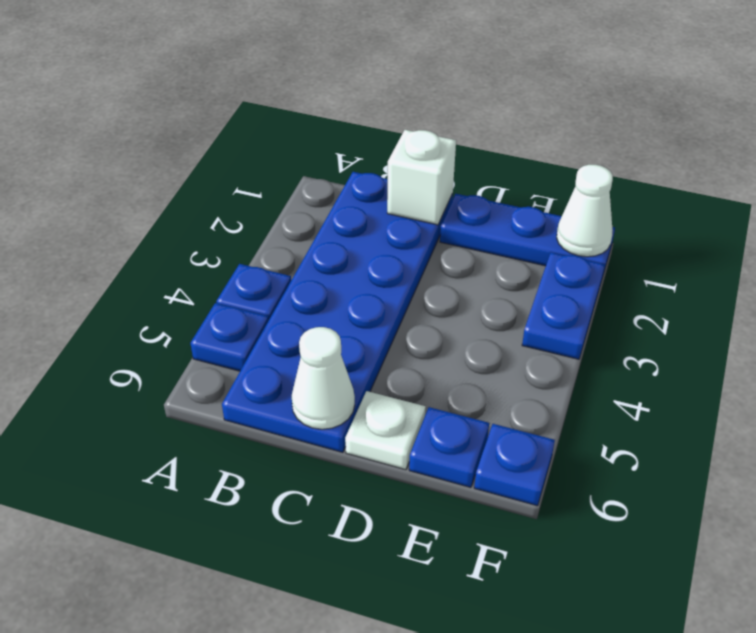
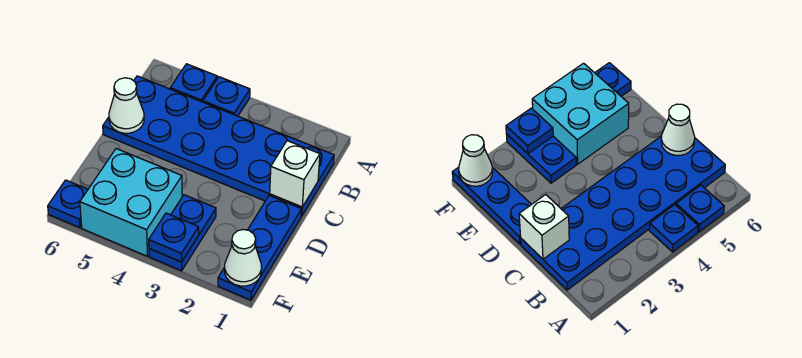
white plate D6 level 1 -> none
none -> cyan brick E4:F5 level 1
blue plate E6 level 1 -> blue plate F3 level 2
blue plate F2:F3 level 1 -> blue plate E3:F3 level 1

